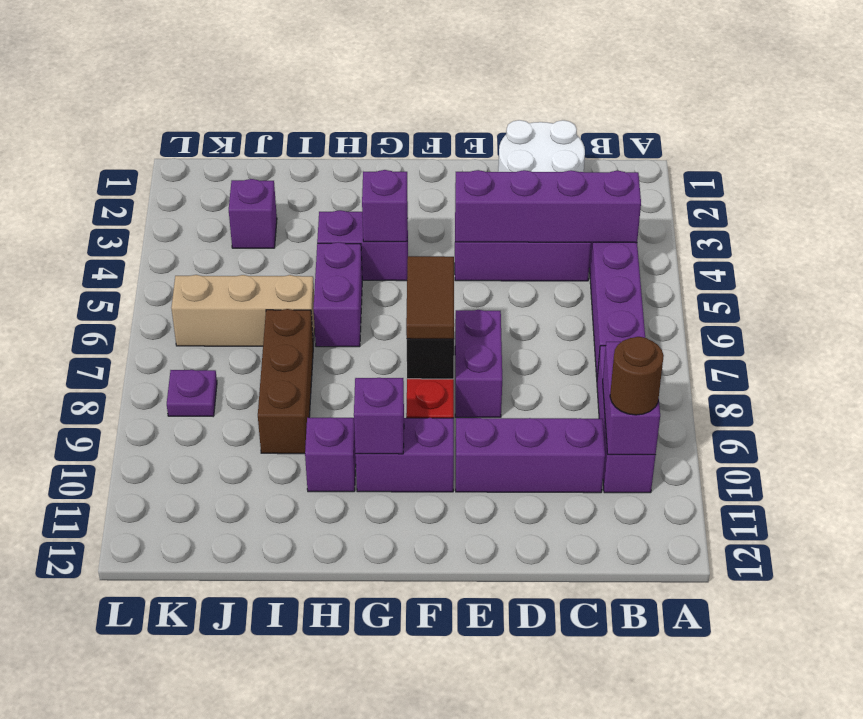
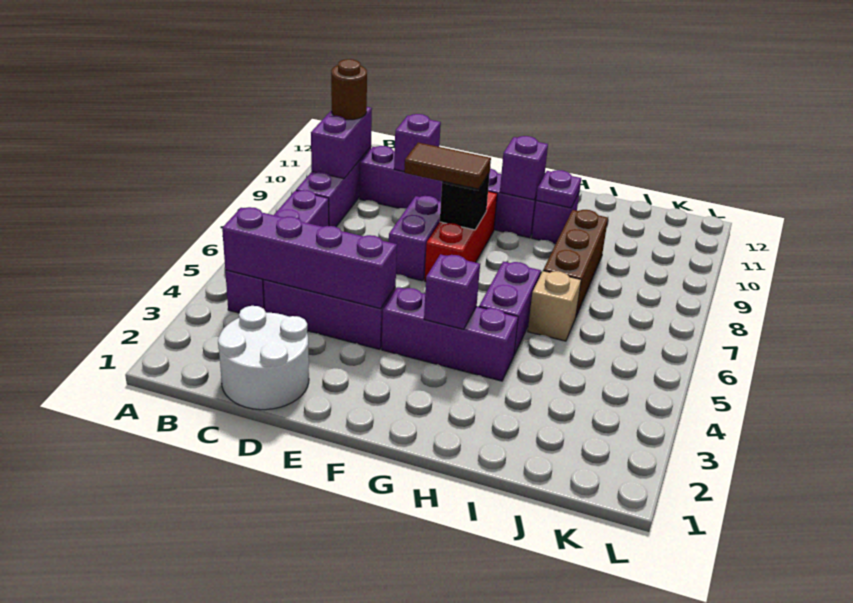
brown tile F7:F8 level 3 -> brown tile E8:F8 level 3
purple brick G4:H4 level 1 -> purple brick F4:H4 level 1
tan brick I6:K6 level 1 -> tan brick I6 level 1
purple brick J3 level 1 -> purple brick D10 level 2
purple plate K8 level 1 -> purple plate H10 level 2

